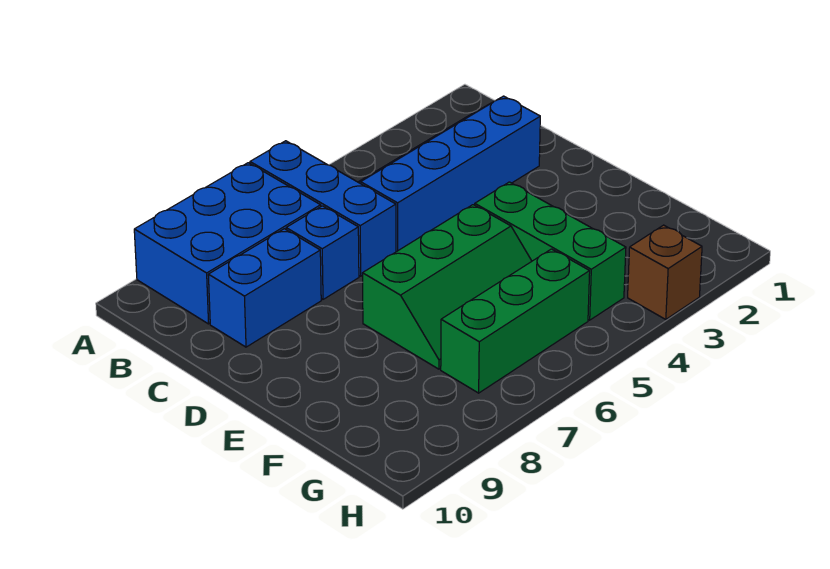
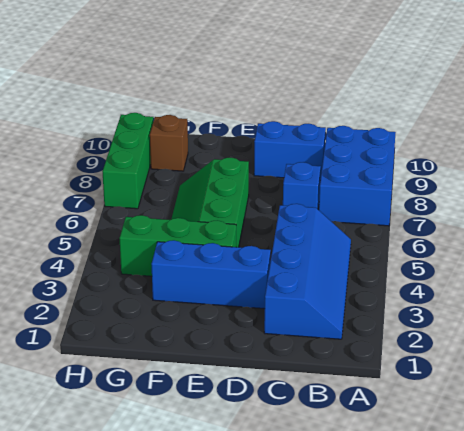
blue brick A6:C6 level 1 -> blue brick D3:F3 level 1
blue brick C8:C9 level 1 -> blue brick C9:D9 level 1
green brick G5:G7 level 1 -> green brick H7:H9 level 1
brown brick H3 level 1 -> brown brick G9 level 1

